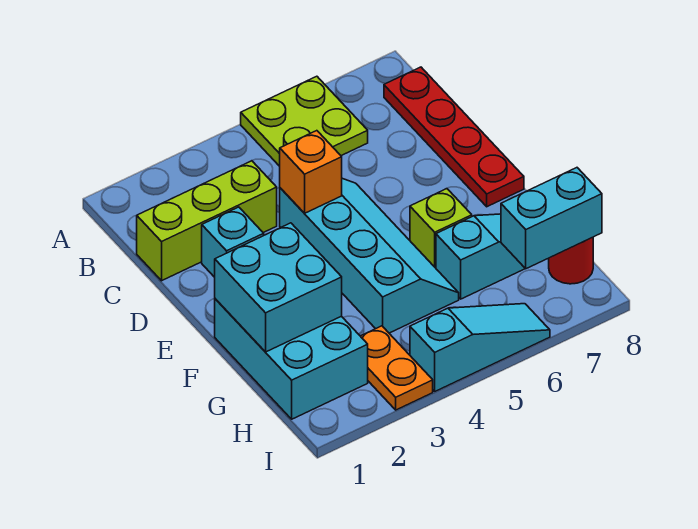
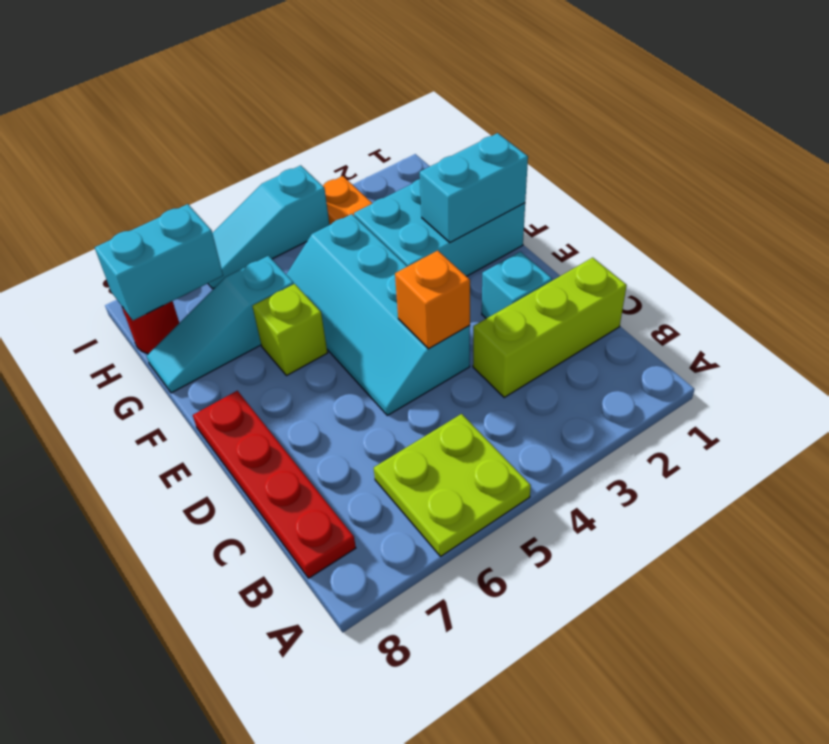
cyan brick F1:H2 level 1 -> cyan brick F1:G3 level 1
cyan brick F1:G2 level 2 -> cyan brick F1:F2 level 2

